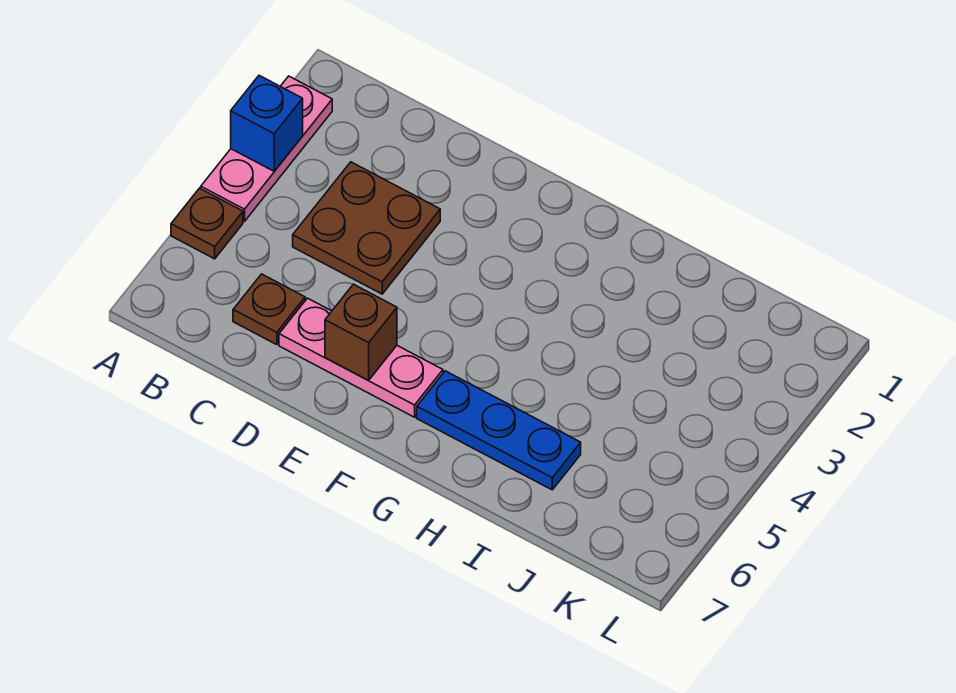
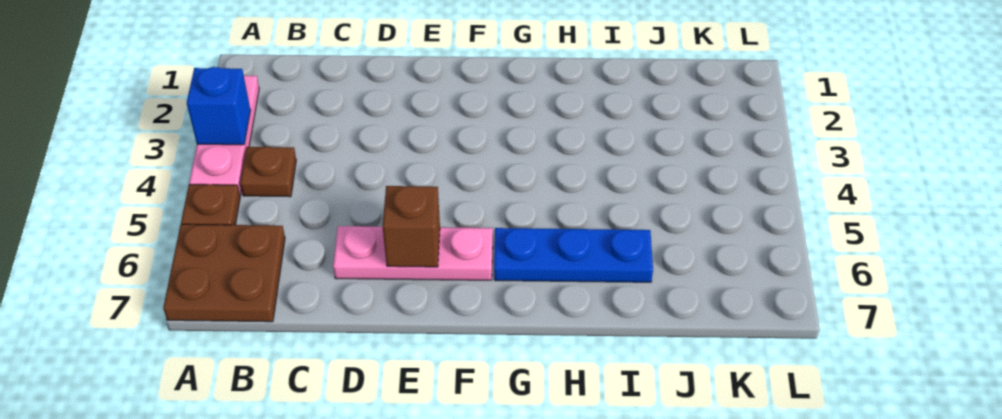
brown plate C3:D4 level 1 -> brown plate A6:B7 level 1
brown plate C6 level 1 -> brown plate B4 level 1

